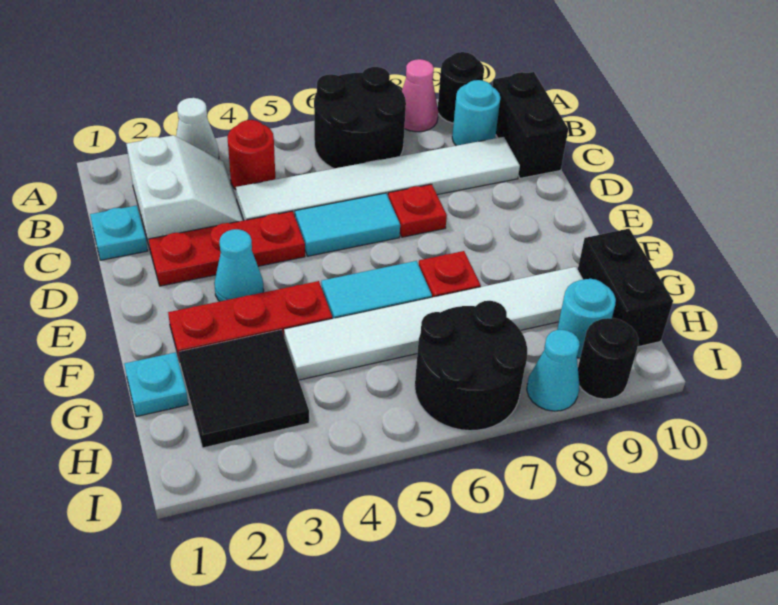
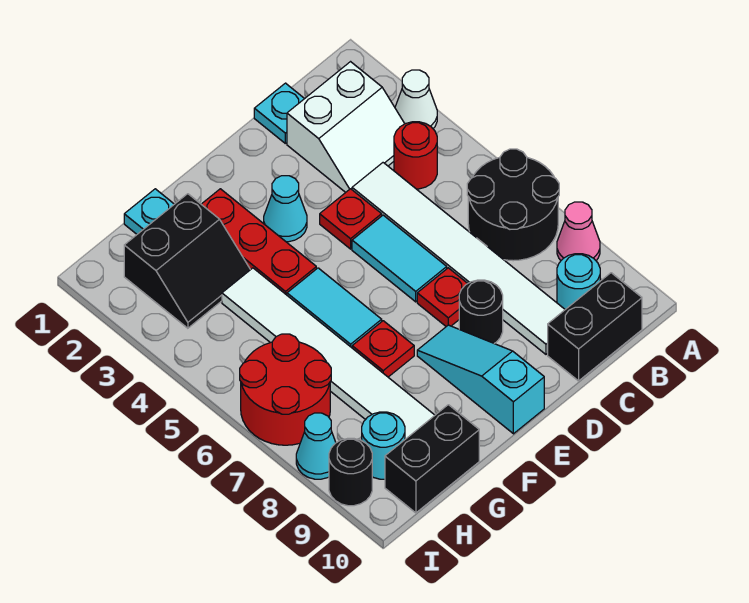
black round brick A9 level 1 -> black round brick D8 level 1
red plate D2:D4 level 1 -> red plate D4 level 1
none -> cyan slope E8:E10 level 1 top 10
black tile G2:H3 level 1 -> black slope G2:H3 level 1 top 2
black round brick H6:I7 level 1 -> red round brick H6:I7 level 1

